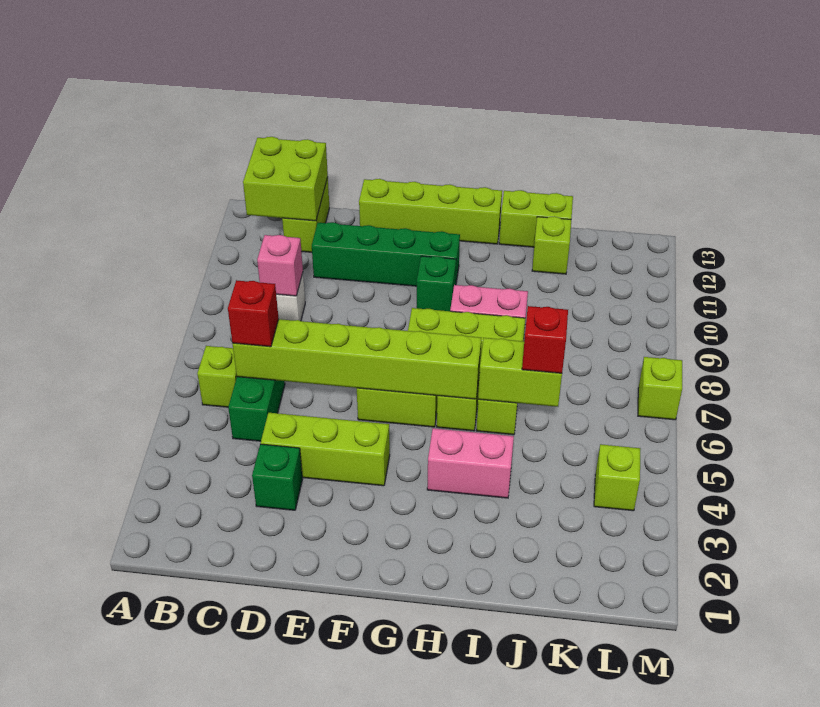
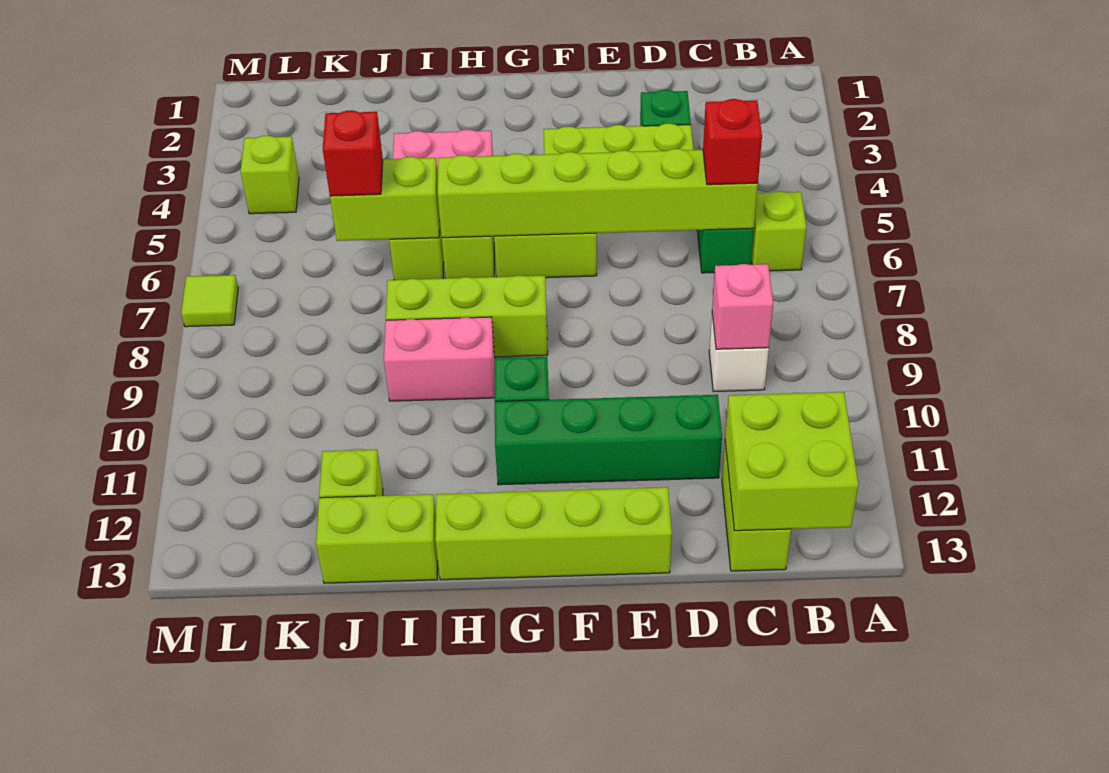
lime brick M7 level 1 -> lime tile M7 level 1

